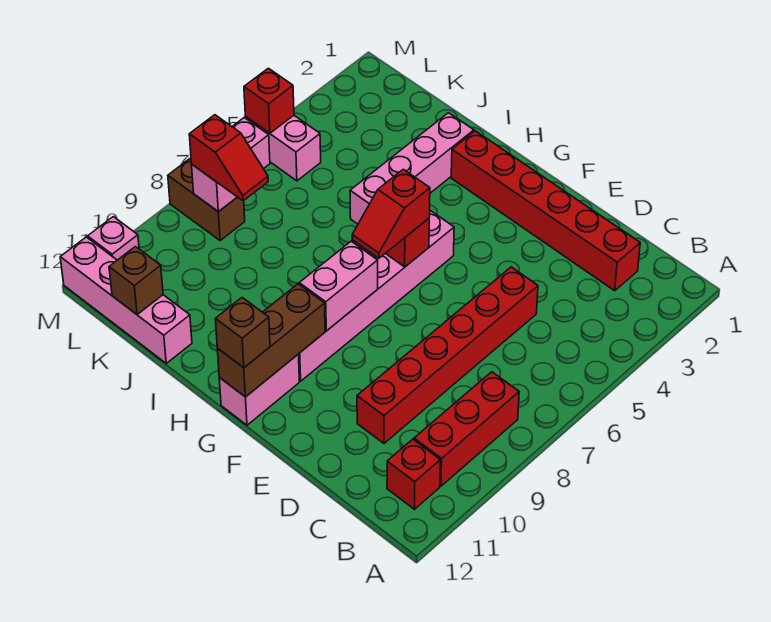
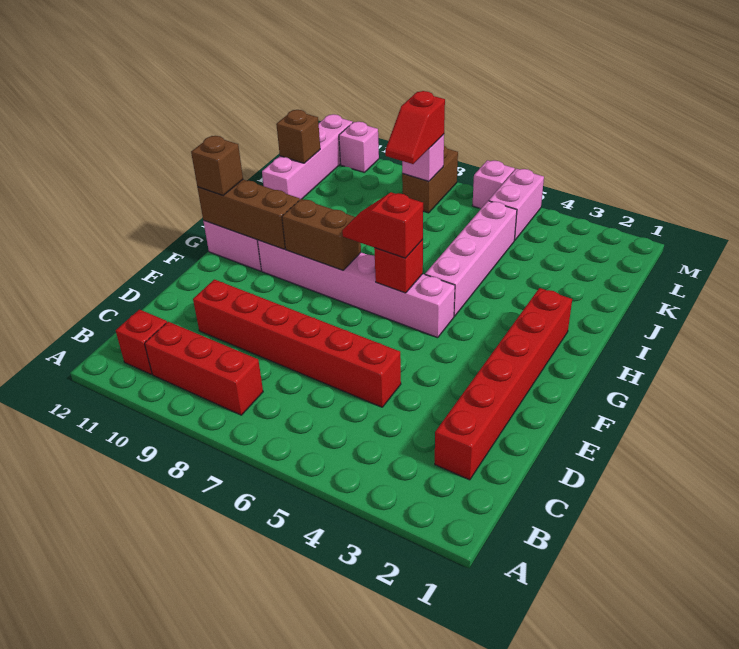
pink brick G8:G9 level 2 -> brown brick G8:G9 level 2
pink brick I2:I5 level 1 -> pink brick H5:K5 level 1
red brick M5 level 2 -> none

